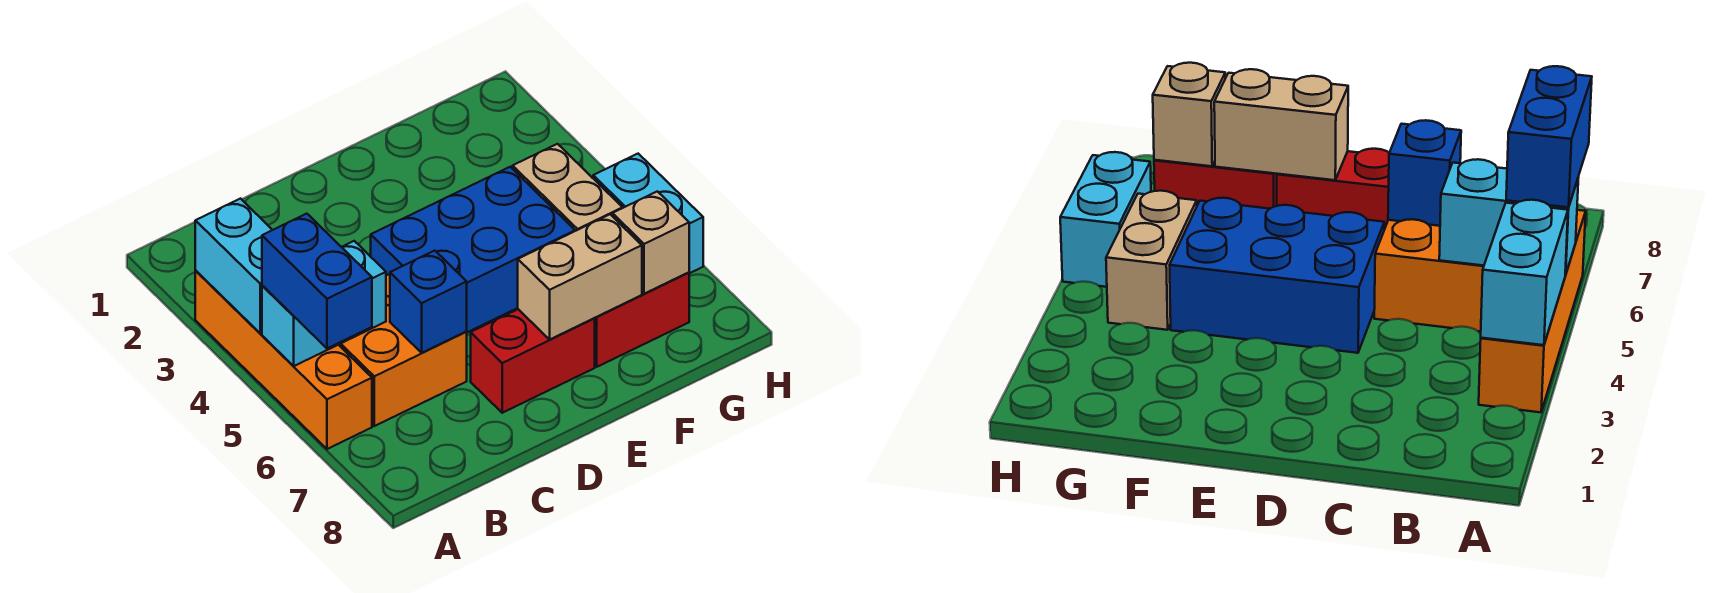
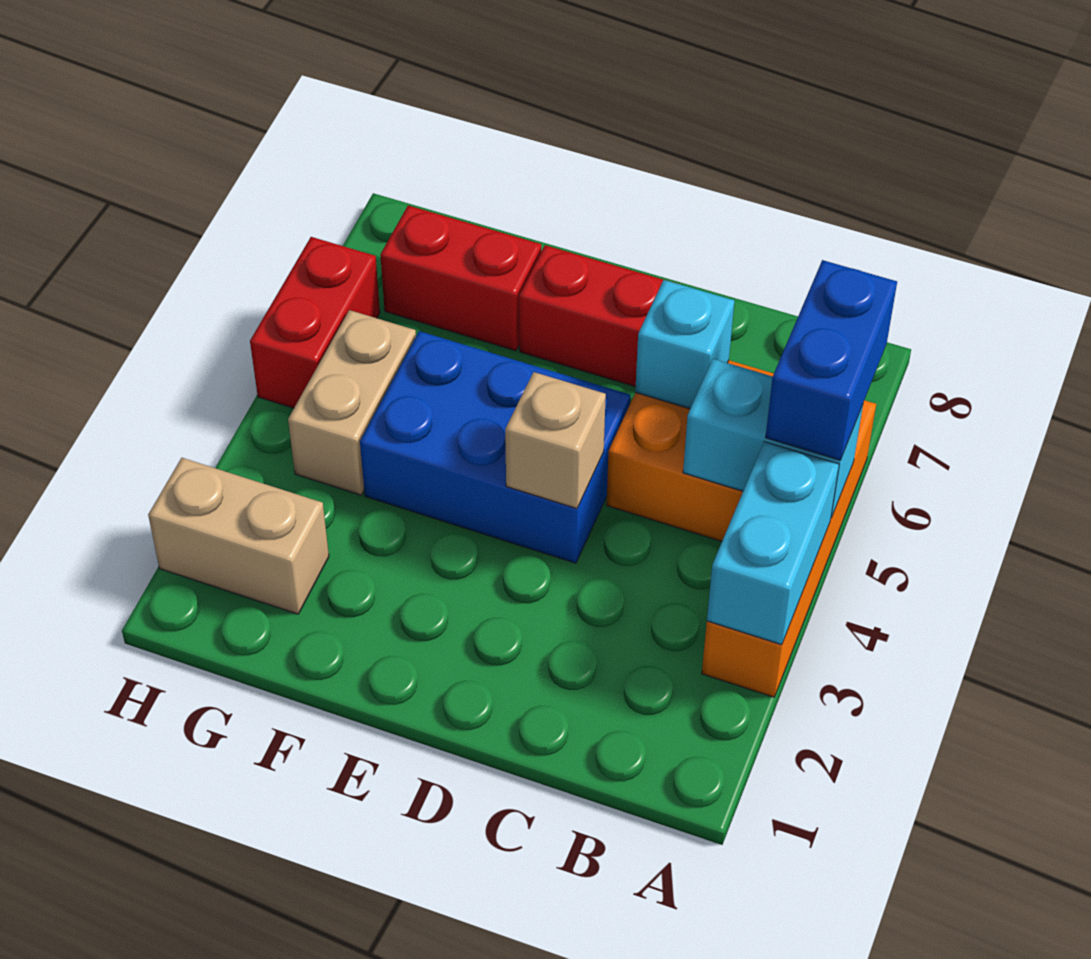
blue brick C6 level 2 -> cyan brick C6 level 2
tan brick E7:F7 level 2 -> tan brick G2:H2 level 1
tan brick G7 level 2 -> tan brick D4 level 2
cyan brick H5:H6 level 1 -> red brick H5:H6 level 1

